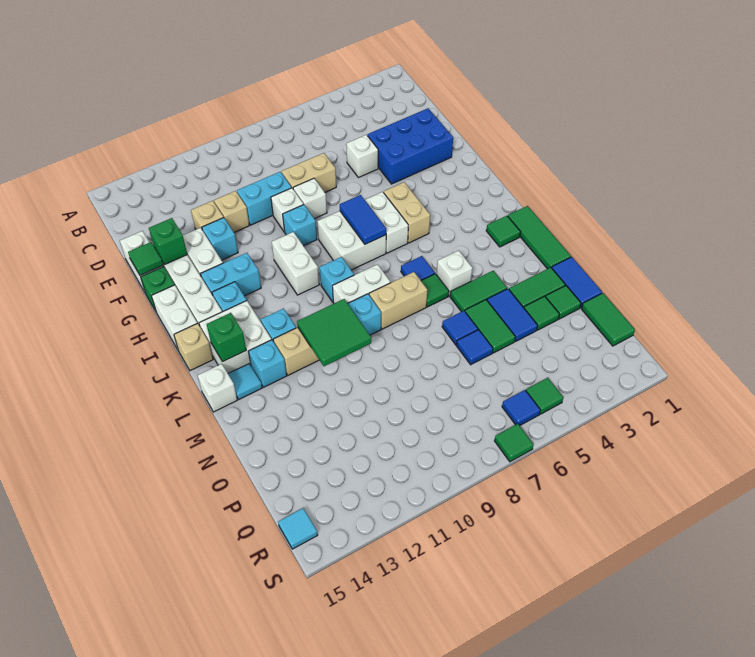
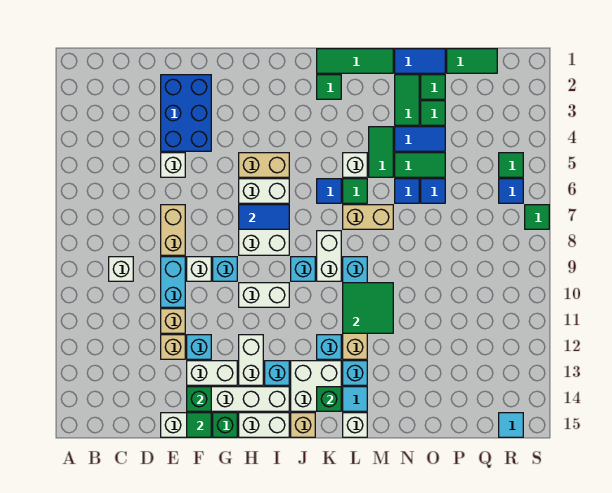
white brick F8 level 1 -> white brick C9 level 1
cyan brick H12:H13 level 1 -> white brick H12:H13 level 1
tan brick L7:L8 level 1 -> tan brick L7:M7 level 1

